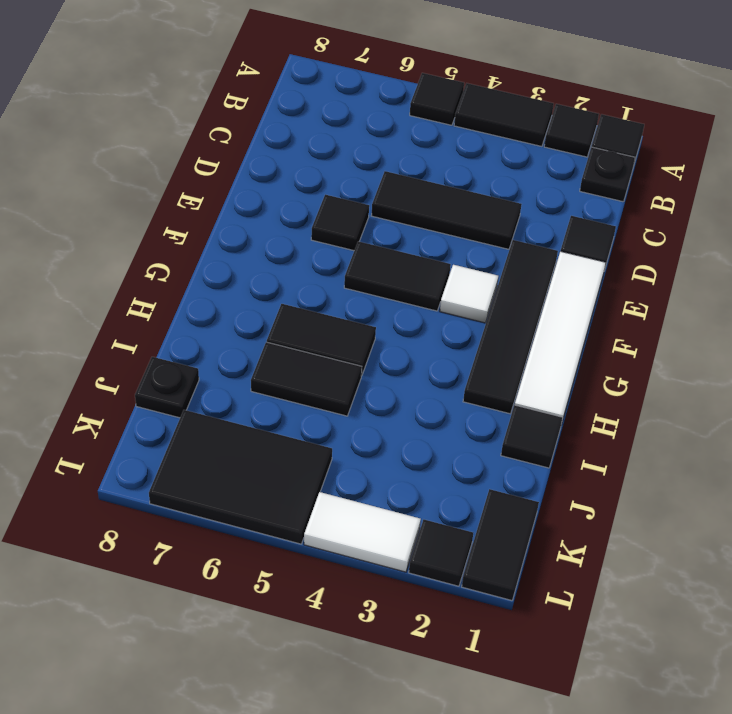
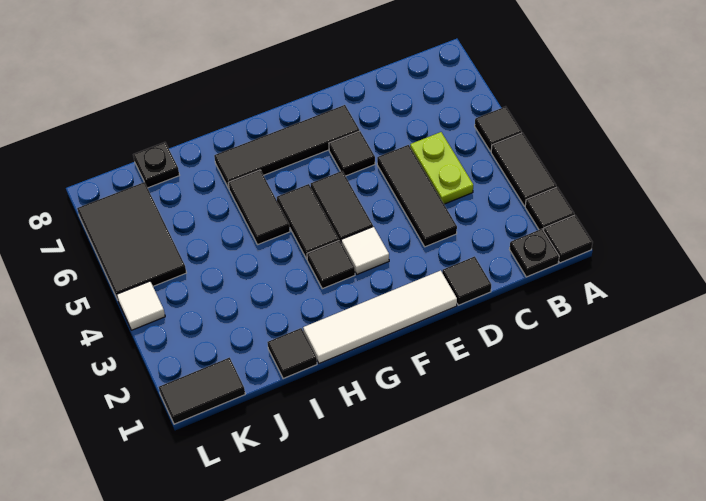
none -> lime plate C4:C5 level 1
black tile E2:H2 level 1 -> black tile E7:H7 level 1
black tile I5:I6 level 1 -> black tile G4:G5 level 1
black tile L2 level 1 -> black tile G3 level 1
white tile L3:L4 level 1 -> white tile L4 level 1

